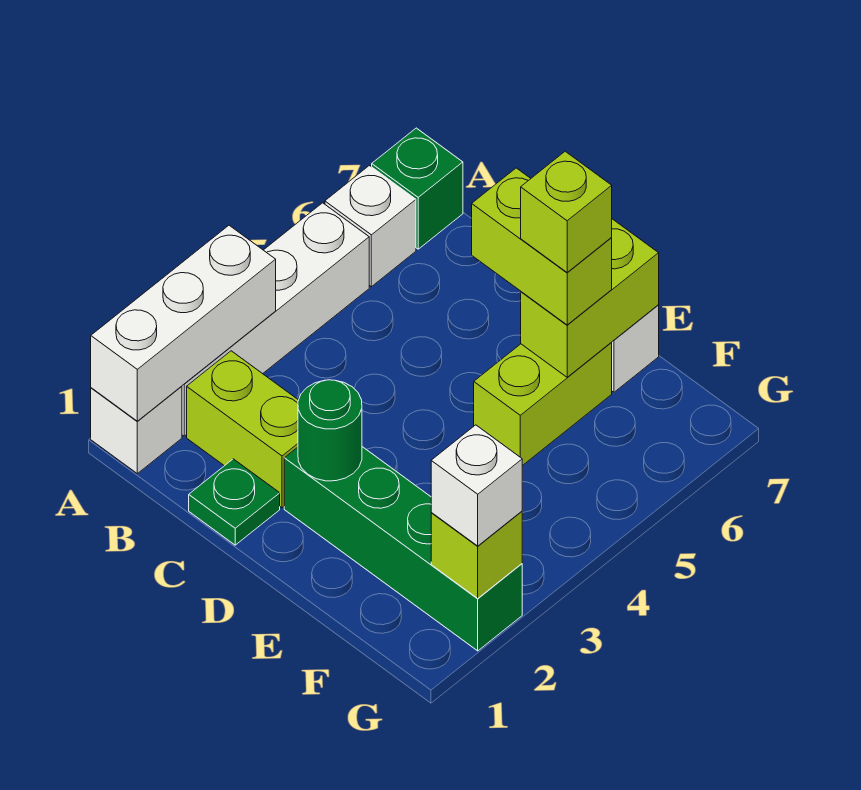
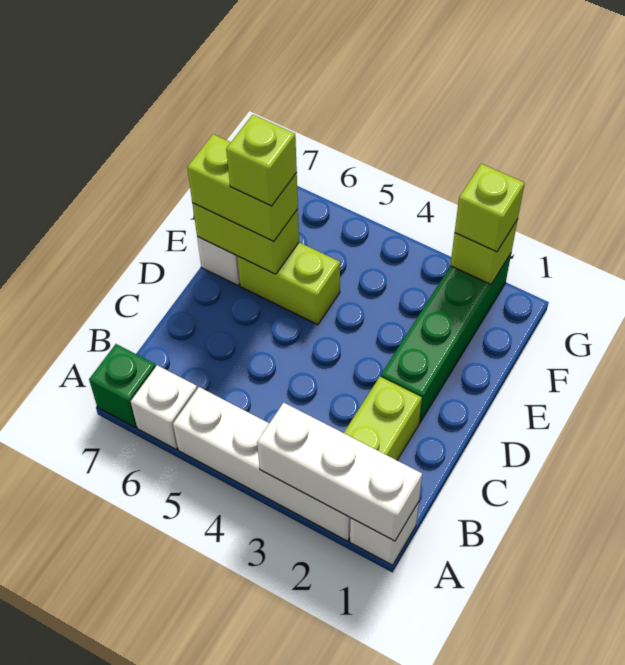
green plate C1 level 1 -> none
green round brick D2 level 2 -> none
lime brick D6:E6 level 3 -> lime brick E6:E7 level 3
white brick G2 level 3 -> lime brick G2 level 3

